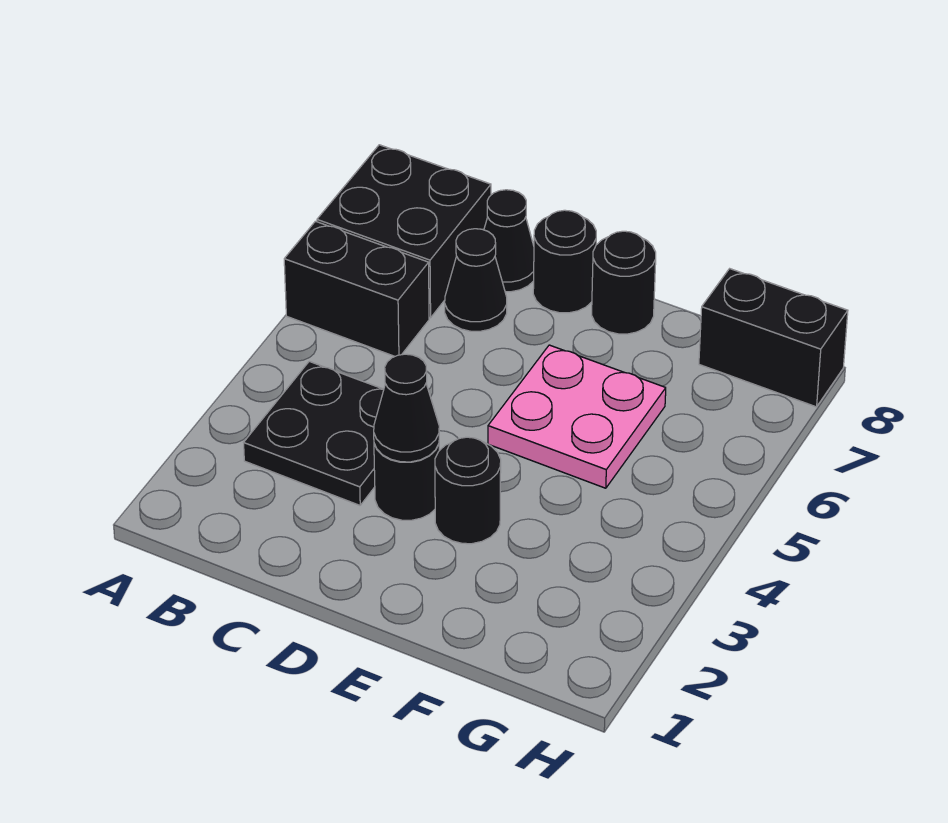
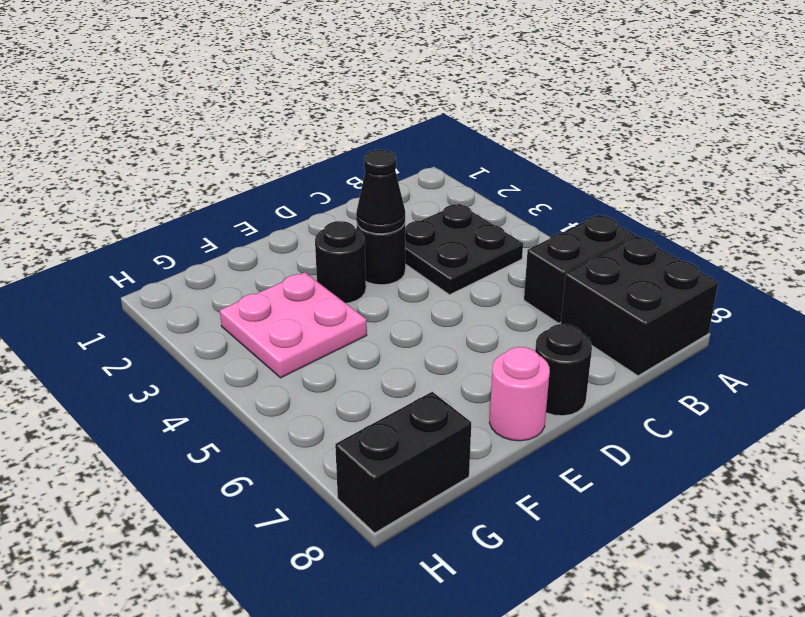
black cone C7 level 1 -> none
black cone C8 level 1 -> none
pink plate E5:F6 level 1 -> pink plate F3:G4 level 1
black round brick E8 level 1 -> pink round brick E8 level 1

